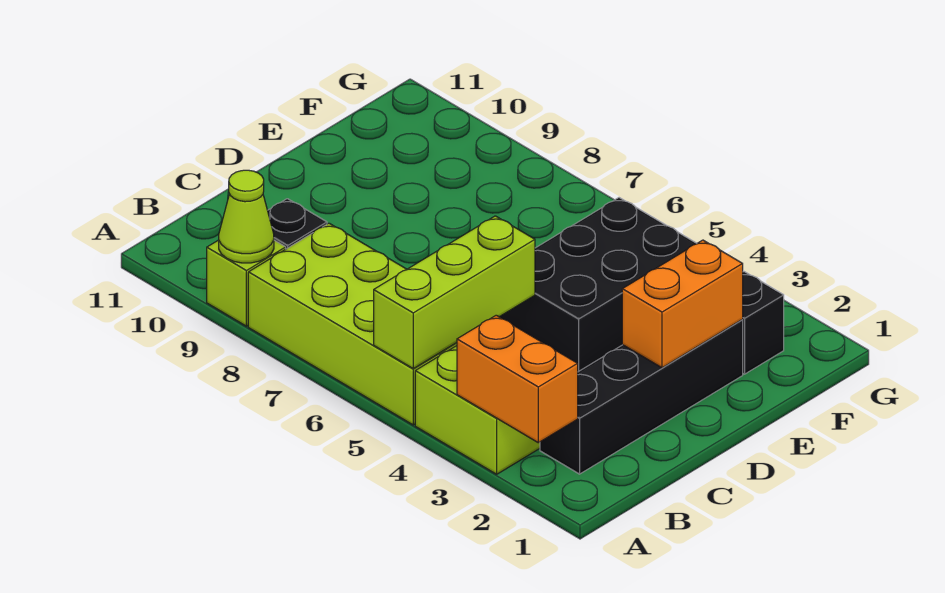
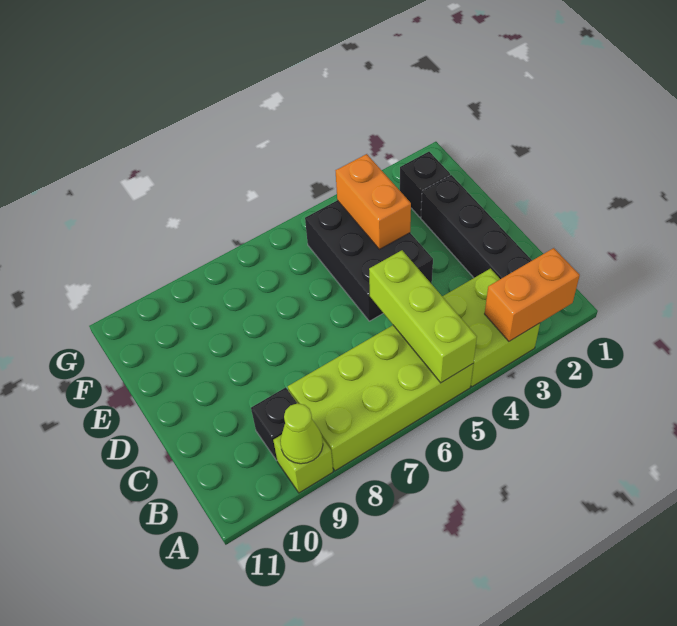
orange brick D2:E2 level 2 -> orange brick E4:F4 level 2

